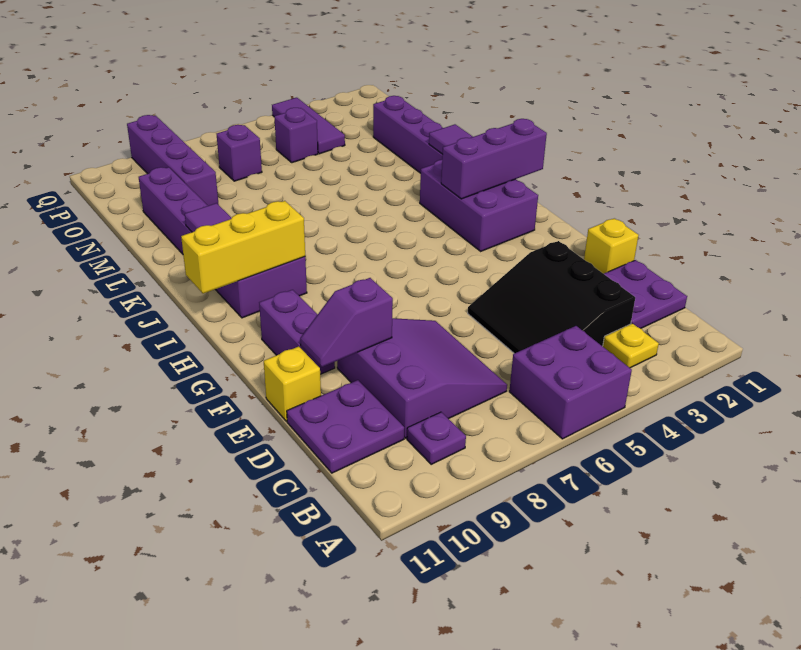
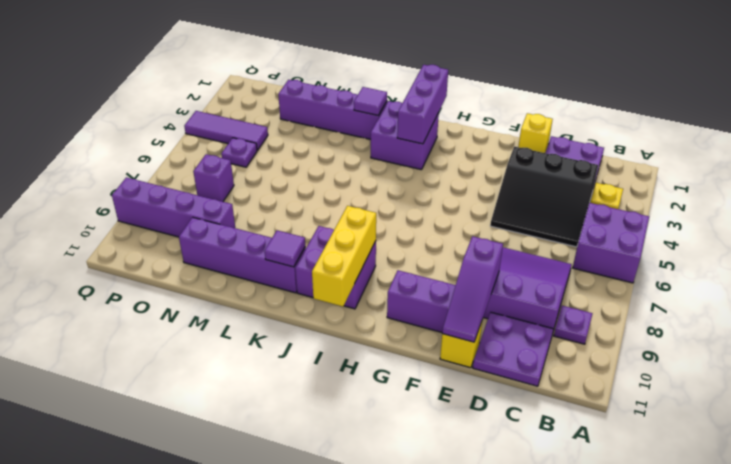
purple slope E9:E10 level 2 top 9 -> purple slope E9:E11 level 2 top 9
purple brick H2:J3 level 1 -> purple brick I2:J3 level 1
purple brick O5 level 1 -> purple plate O5 level 1

